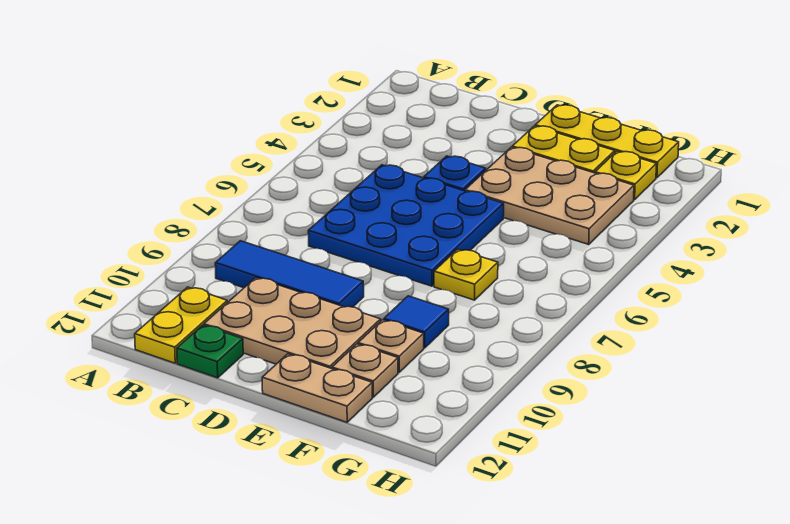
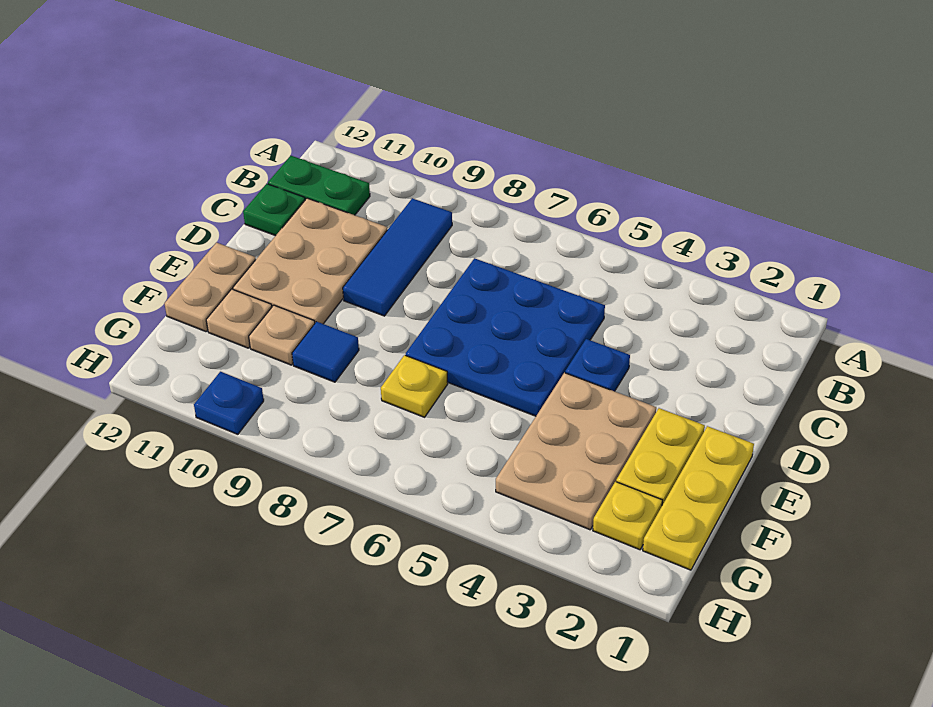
yellow plate B11:B12 level 1 -> green plate B11:B12 level 1
none -> blue plate H10 level 1

